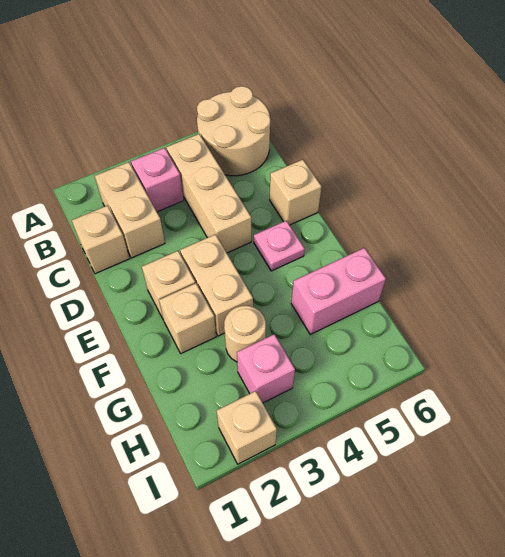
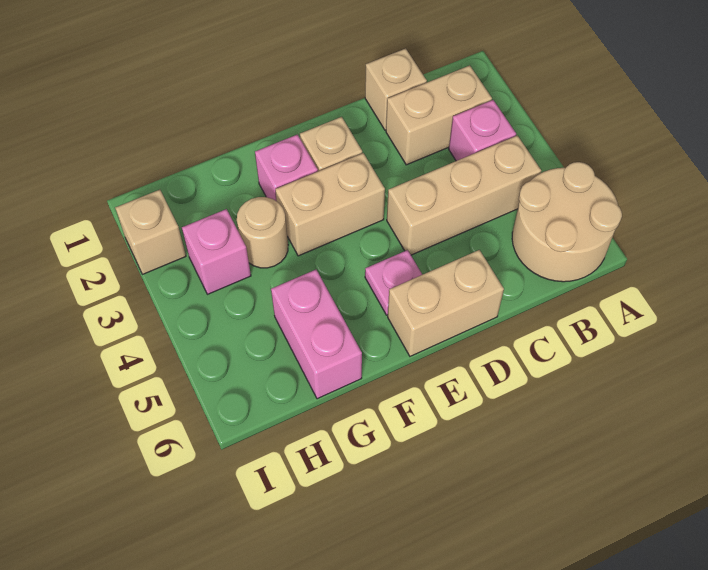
tan brick D6 level 1 -> tan brick D6:E6 level 1
tan brick F2 level 1 -> pink brick F2 level 1

